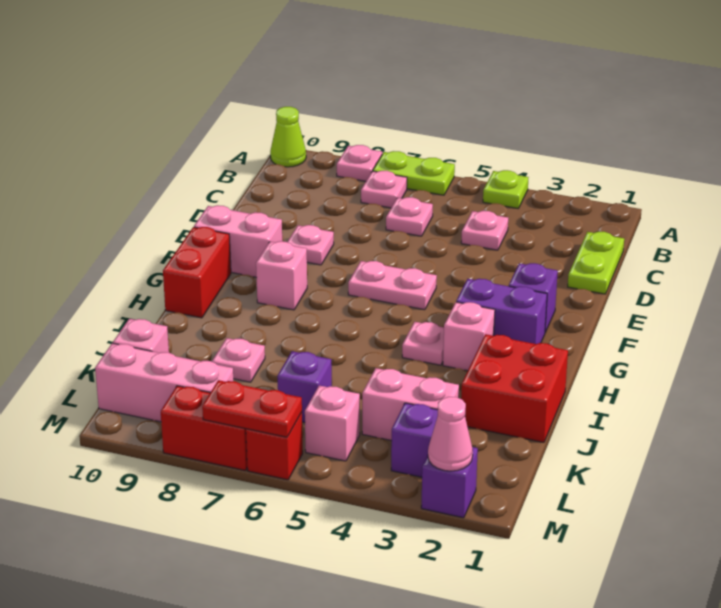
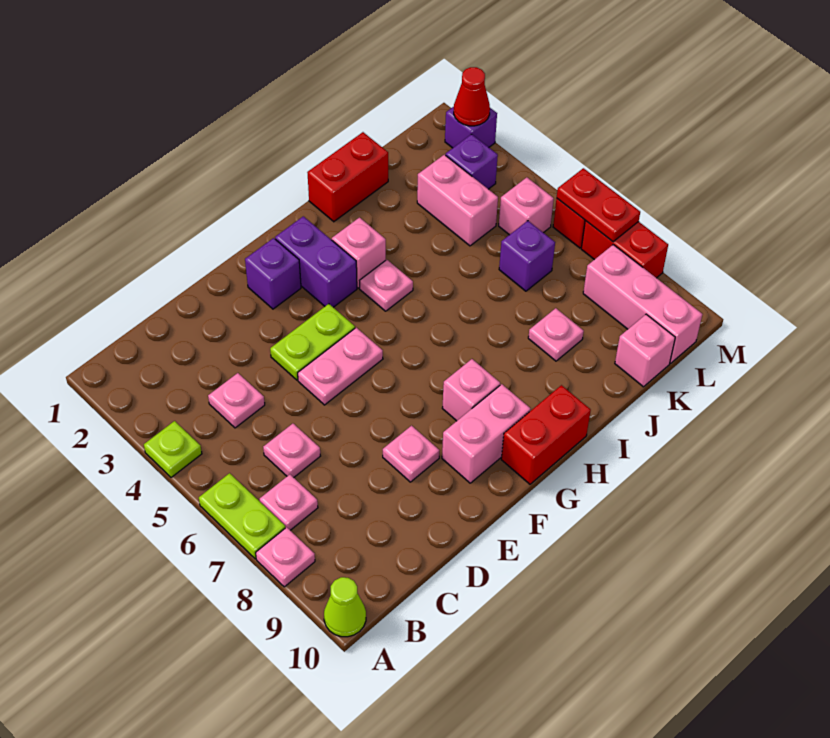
lime plate C1:D1 level 1 -> lime plate E4:F4 level 1
pink plate F5:F6 level 1 -> pink plate E5:F5 level 1
pink brick F9:F10 level 1 -> pink brick F9:G9 level 1
red brick I1:J2 level 1 -> red brick I1:J1 level 1
pink cone M2 level 2 -> red cone M2 level 2

